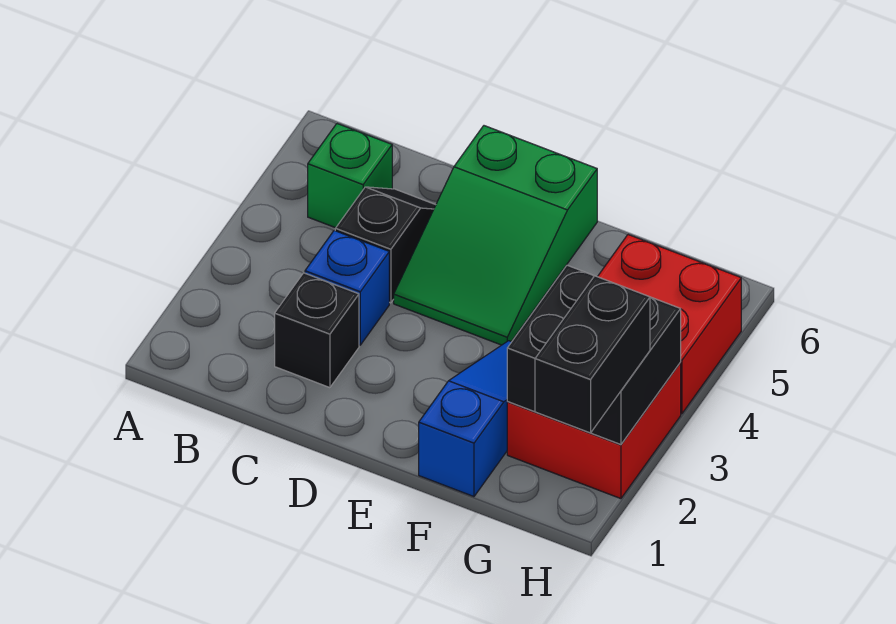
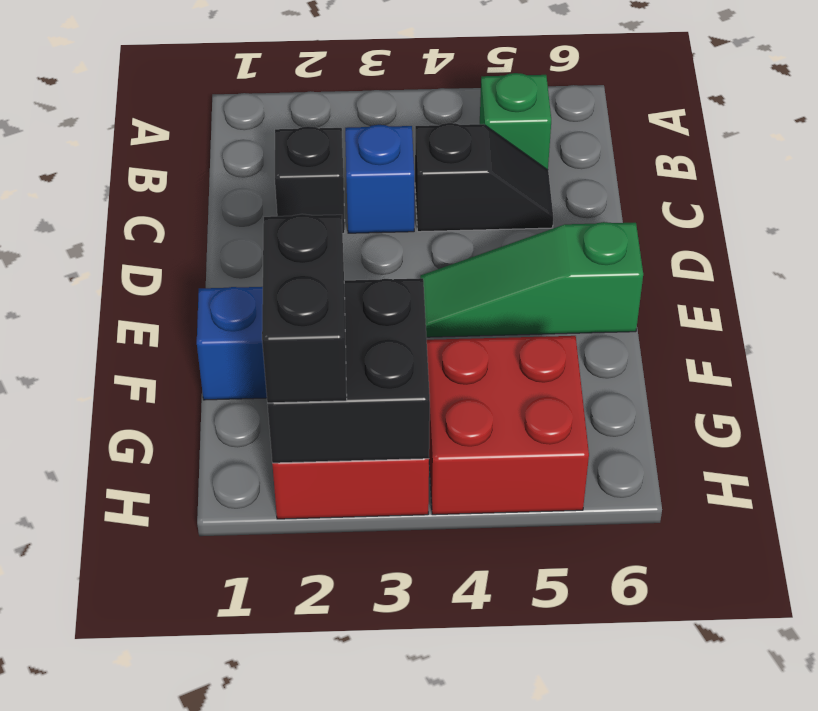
green slope D4:E6 level 1 top 6 -> green slope E4:E6 level 1 top 6
black brick H1:H2 level 3 -> black brick G2:H2 level 3

